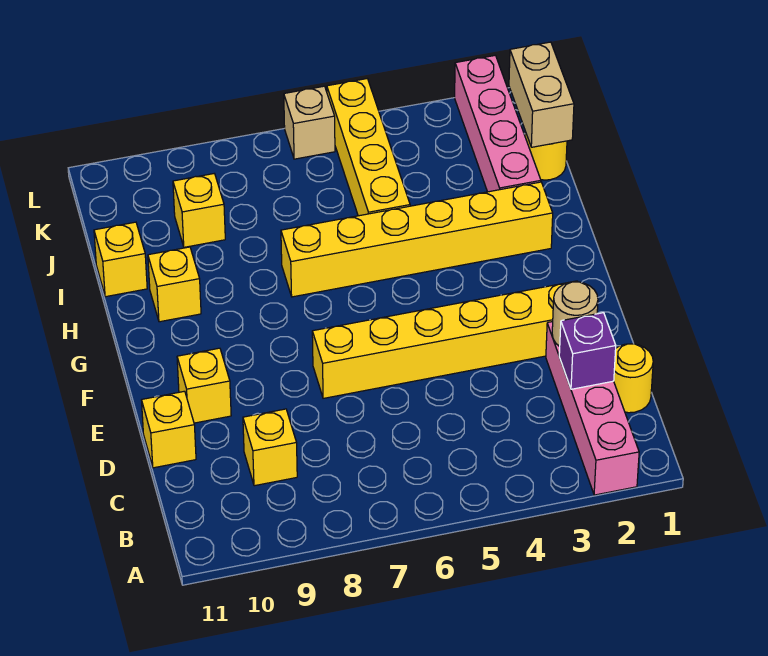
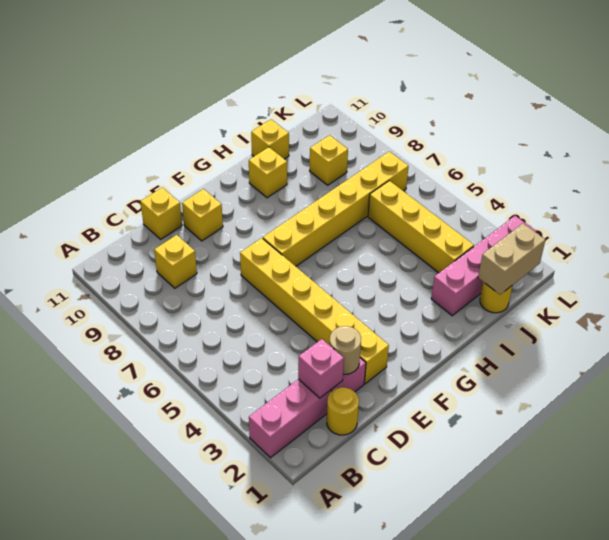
purple brick C2 level 2 -> pink brick C2 level 2
yellow brick H2:H7 level 1 -> yellow brick F7:K7 level 1
yellow brick I5:L5 level 1 -> yellow brick J3:J6 level 1
tan brick L6 level 1 -> none

